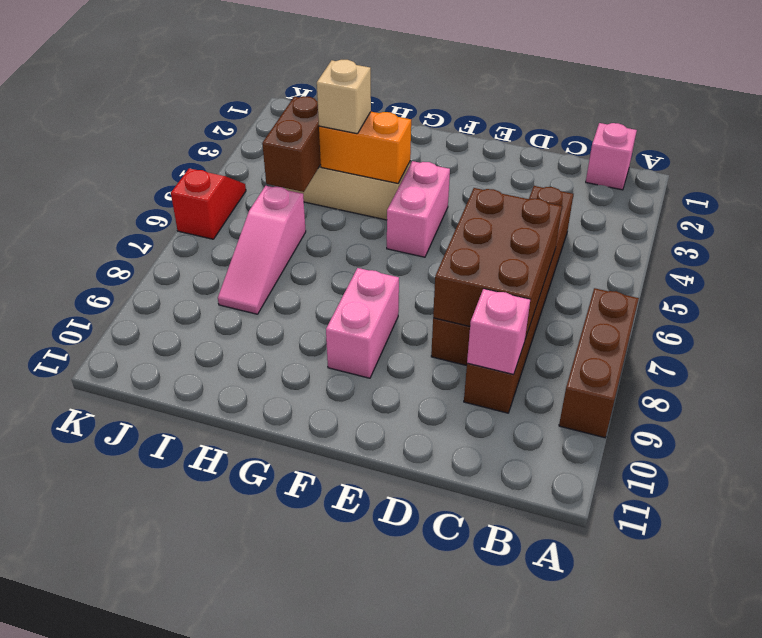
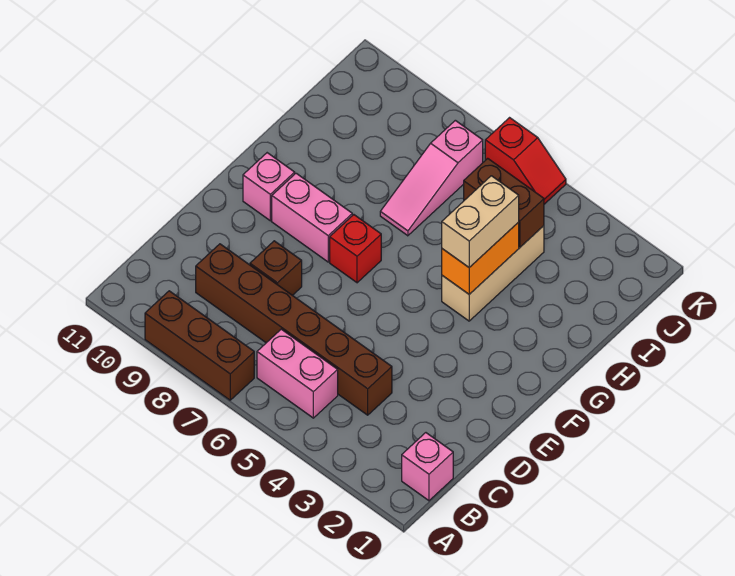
brown brick C6:D8 level 2 -> none
pink brick C9 level 2 -> pink brick F10 level 1
pink brick F4:F5 level 1 -> pink brick B5:B6 level 1
none -> red brick F7 level 1
tan brick H4 level 3 -> tan brick G4:H4 level 3
pink slope I6:I8 level 1 top 6 -> pink slope H7:J7 level 1 top J

